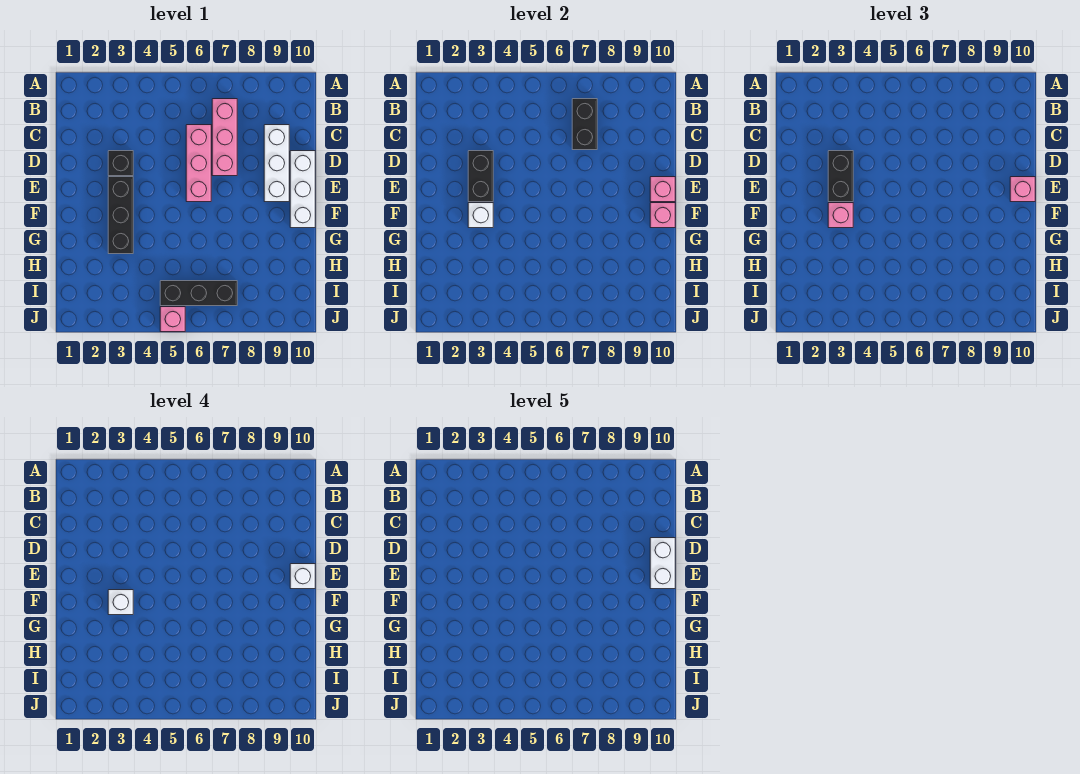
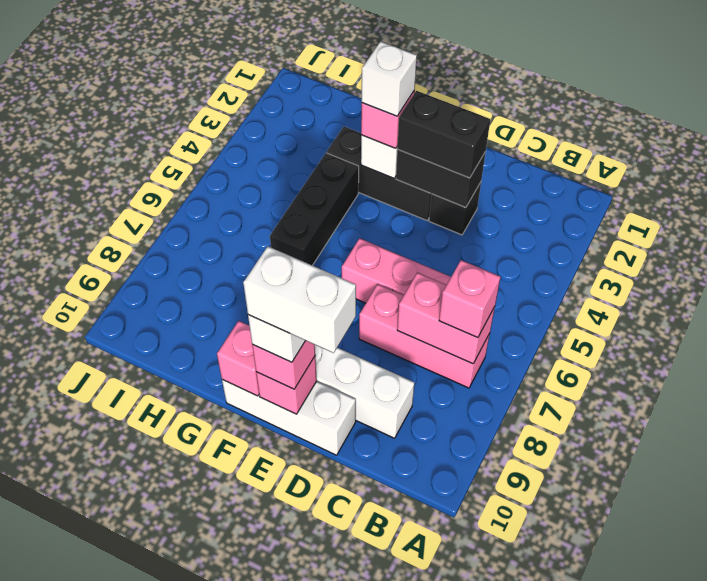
black brick B7:C7 level 2 -> pink brick B7:C7 level 2
black brick I5:I7 level 1 -> black brick G4:G6 level 1
pink brick J5 level 1 -> pink brick B7 level 3

